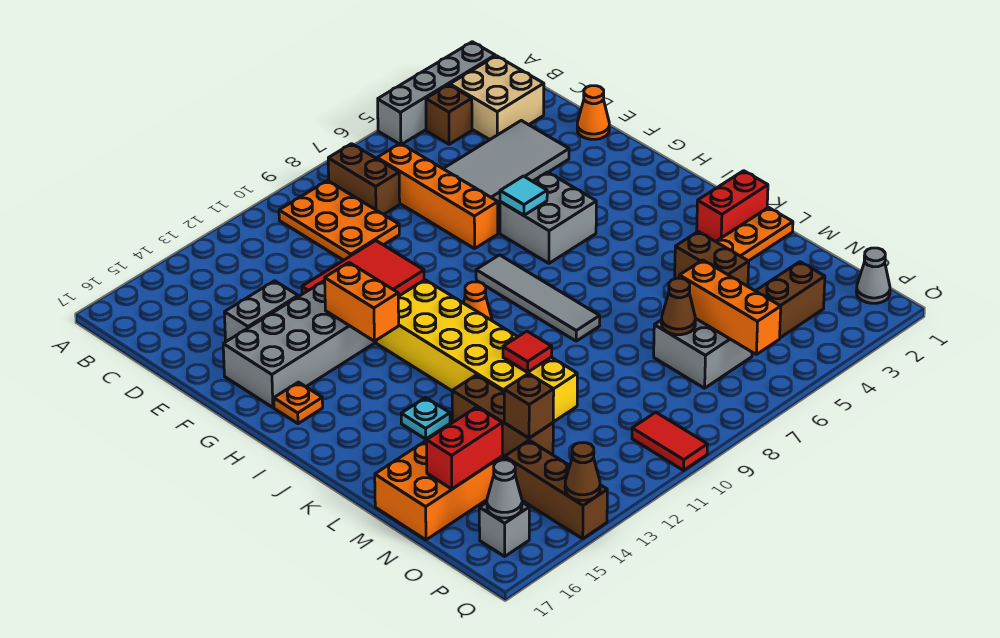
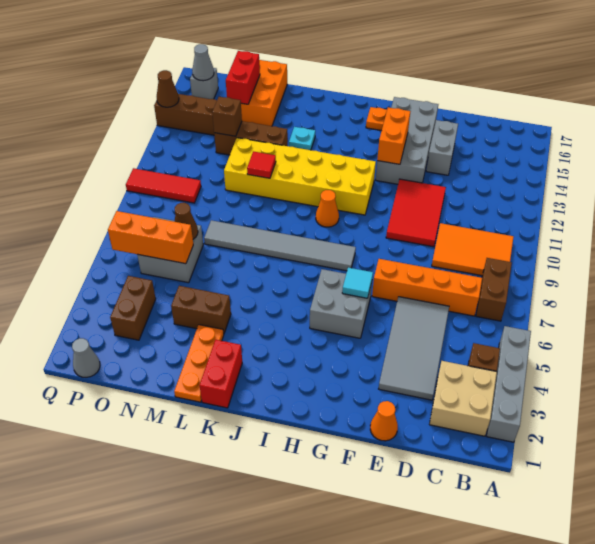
brown brick B8:C8 level 1 -> brown brick B7:B8 level 1
orange plate B9:D10 level 1 -> orange tile B9:D10 level 1
orange brick G13:H13 level 2 -> orange brick G13:G14 level 2
grey tile H8:K8 level 1 -> grey tile H8:M8 level 1
red tile P10:Q10 level 1 -> red tile O10:Q10 level 1

